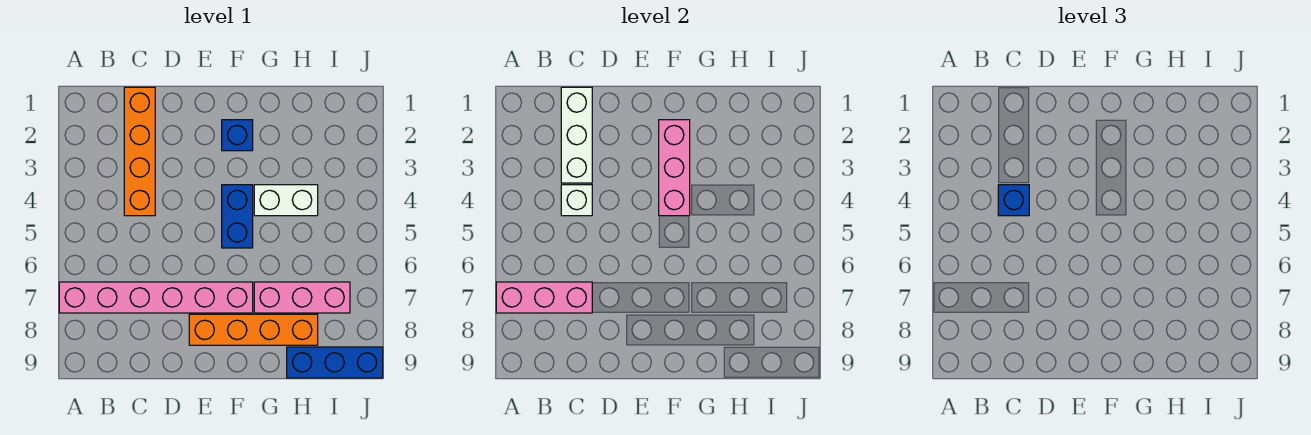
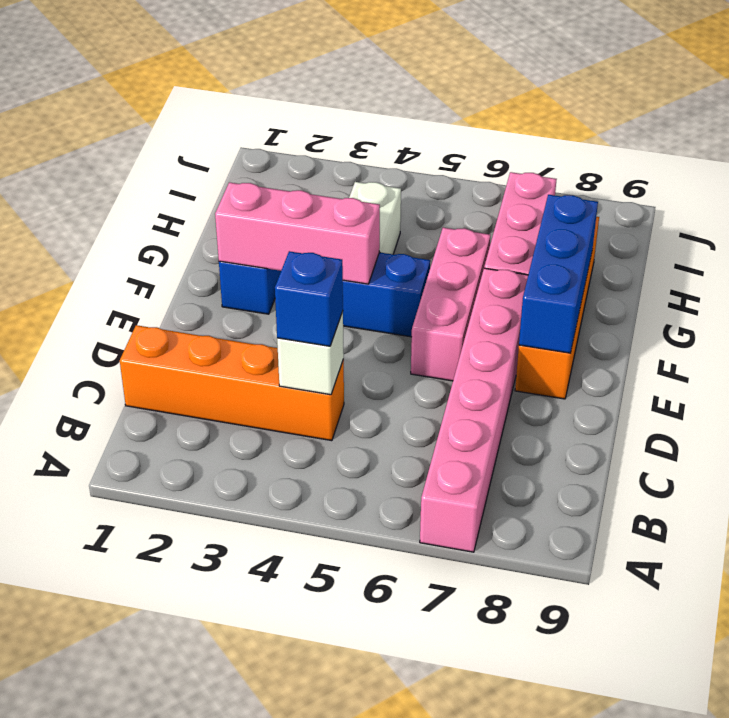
pink brick A7:C7 level 2 -> pink brick E6:G6 level 1
white brick C1:C3 level 2 -> none
blue brick H9:J9 level 1 -> blue brick E8:G8 level 2

